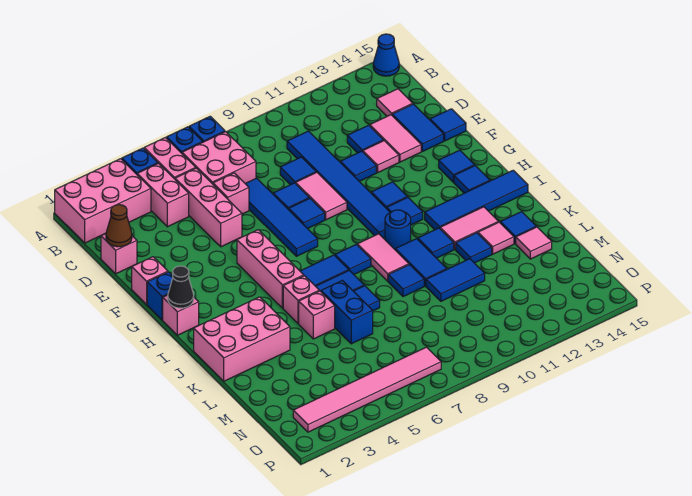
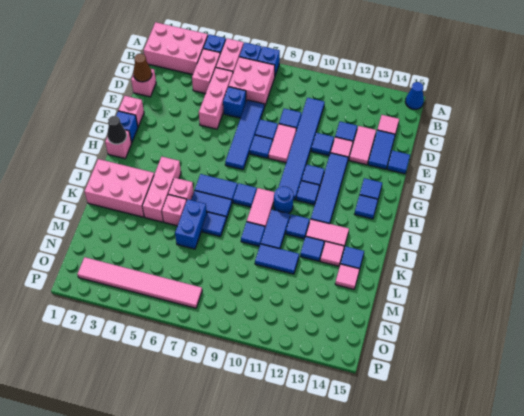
pink brick D6 level 1 -> blue brick D6 level 1
pink brick G5:I5 level 1 -> pink brick I4:K4 level 1
blue tile I12:I15 level 1 -> blue tile F12:I12 level 1

